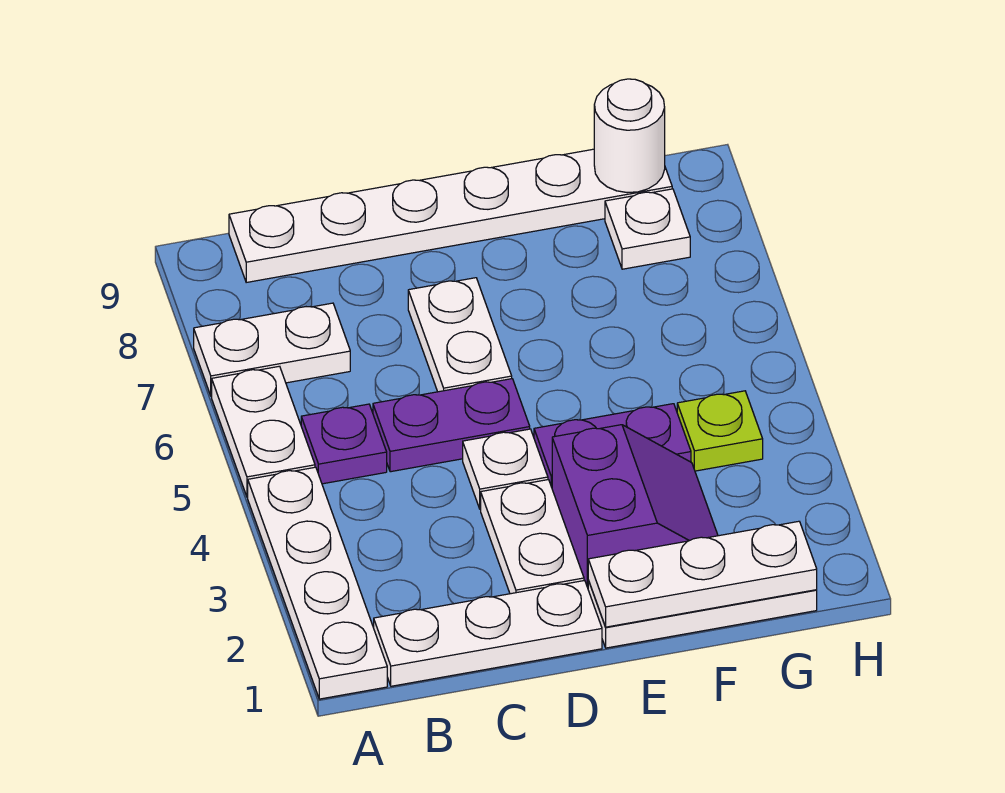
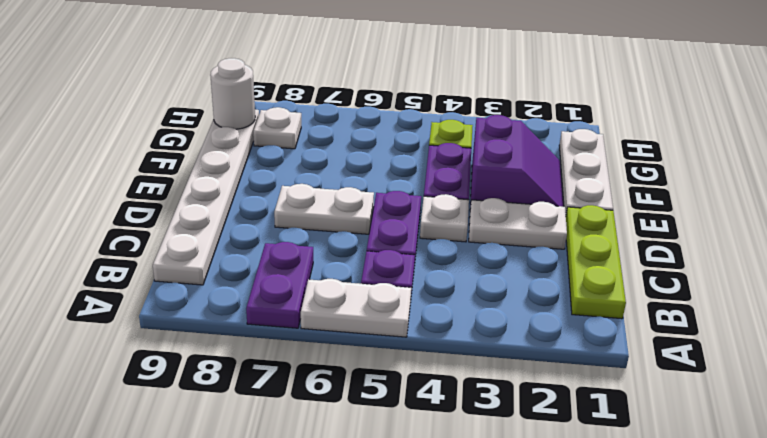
white plate A1:A4 level 1 -> none
white plate A7:B7 level 1 -> purple plate A7:B7 level 1
white plate B1:D1 level 1 -> lime plate B1:D1 level 1
white plate E1:G1 level 2 -> none
purple slope E2:F3 level 1 top E -> purple slope E2:F3 level 1 top 3

